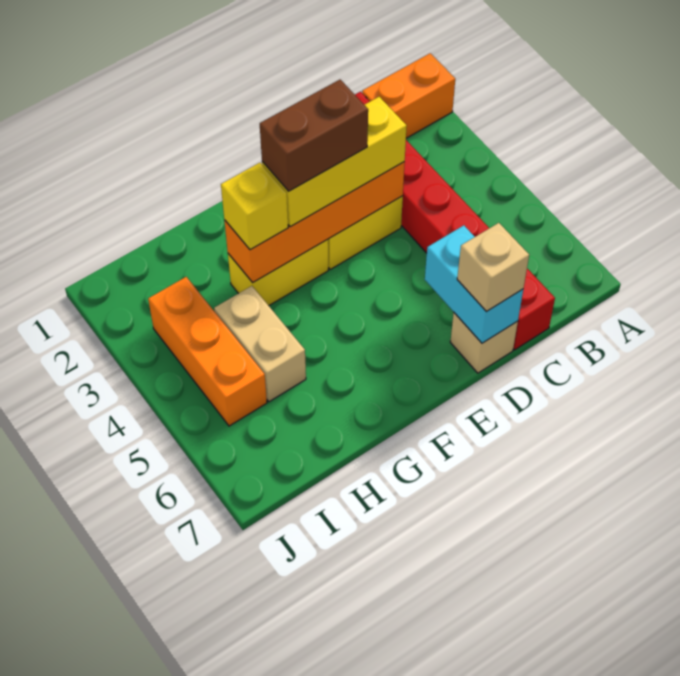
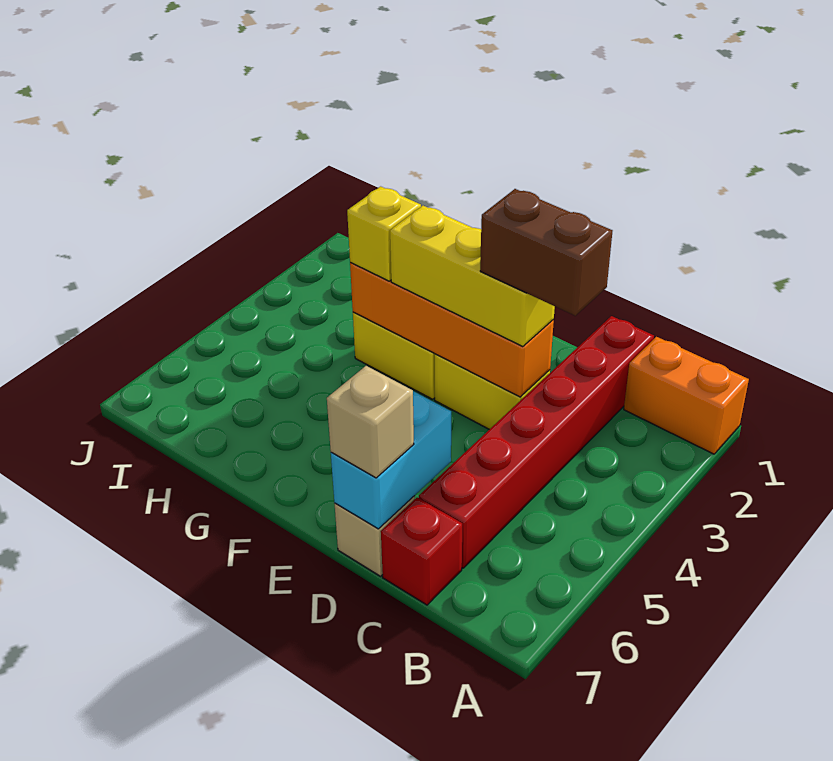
brown brick E3:F3 level 4 -> brown brick C3:D3 level 4
tan brick H4:H5 level 1 -> none
orange brick I3:I5 level 1 -> none

